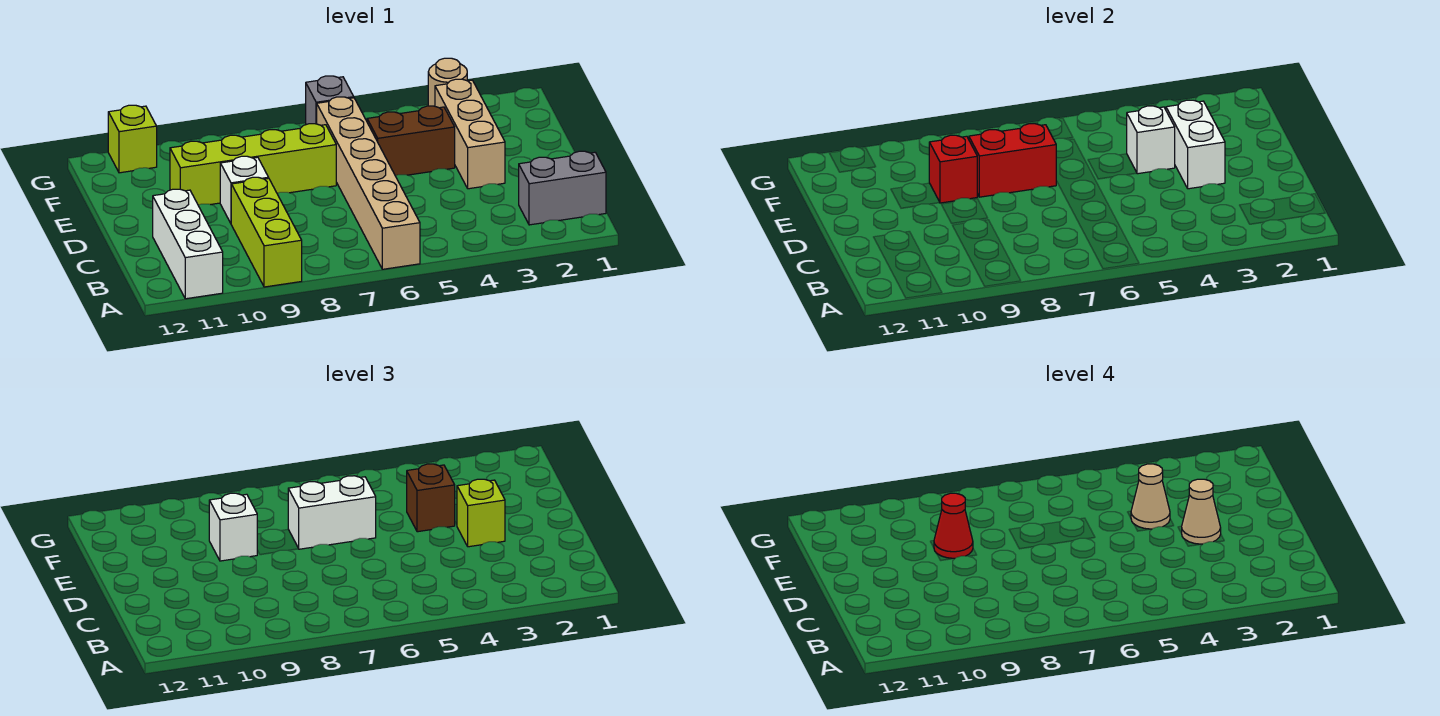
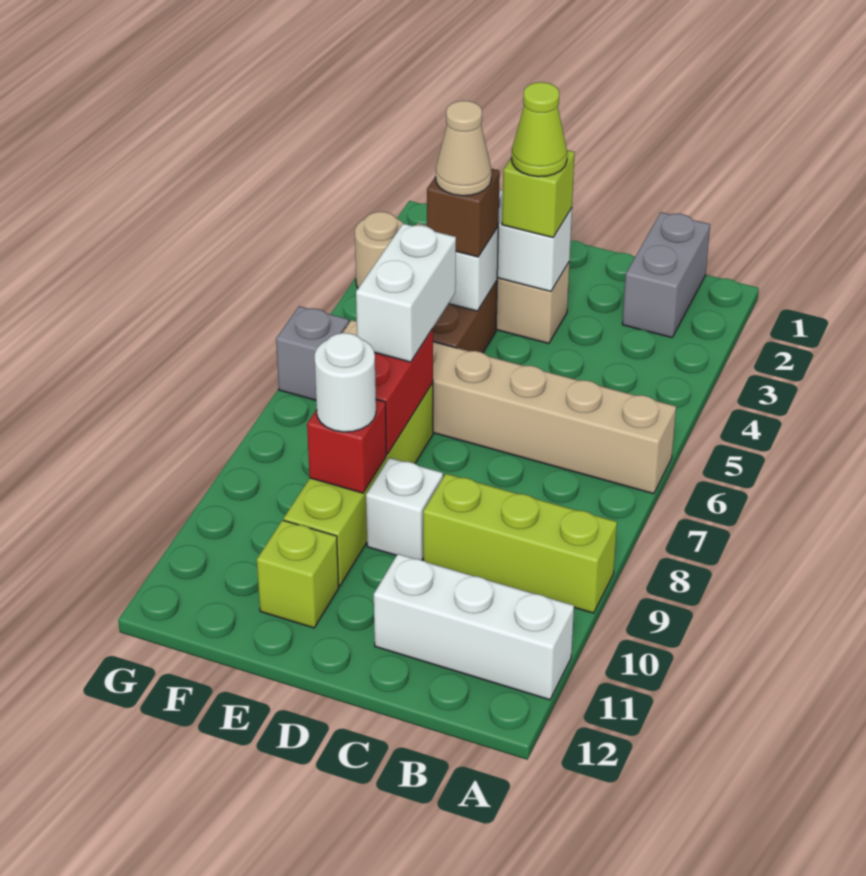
tan cone D3 level 4 -> lime cone D3 level 4
white brick E9 level 3 -> white round brick E9 level 3
red cone E9 level 4 -> none
lime brick G11 level 1 -> lime brick E11 level 1

